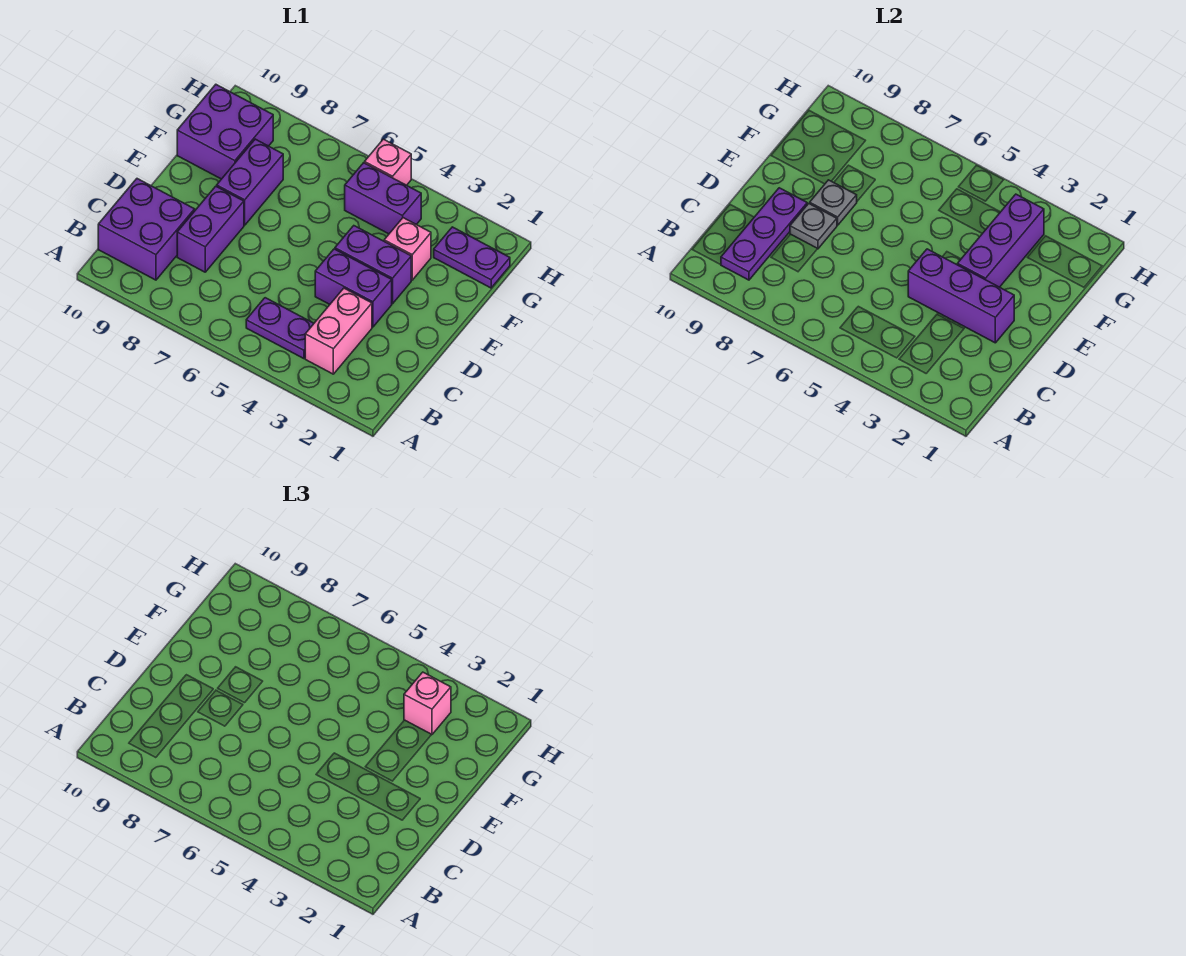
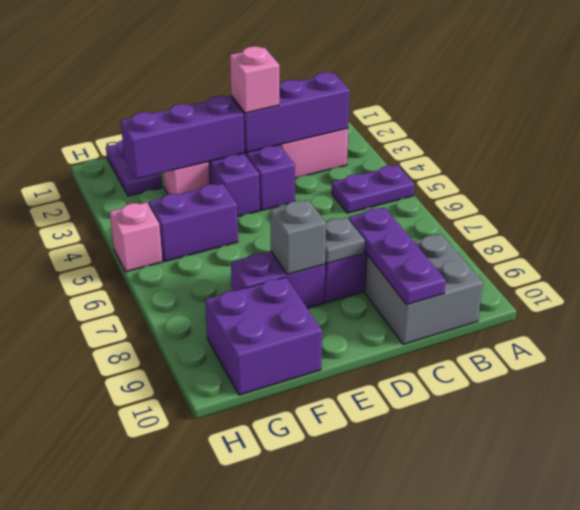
purple plate B4:B5 level 1 -> purple plate A5:B5 level 1
purple brick B9:C10 level 1 -> grey brick B9:C10 level 1
purple plate B9:D9 level 2 -> purple plate C8:C10 level 2
purple brick D2:D4 level 2 -> purple brick B3:D3 level 2
grey plate E8 level 2 -> grey brick E8 level 2
pink brick G3 level 3 -> pink brick D3 level 3
purple brick G4:G5 level 1 -> purple brick F5:G5 level 1

